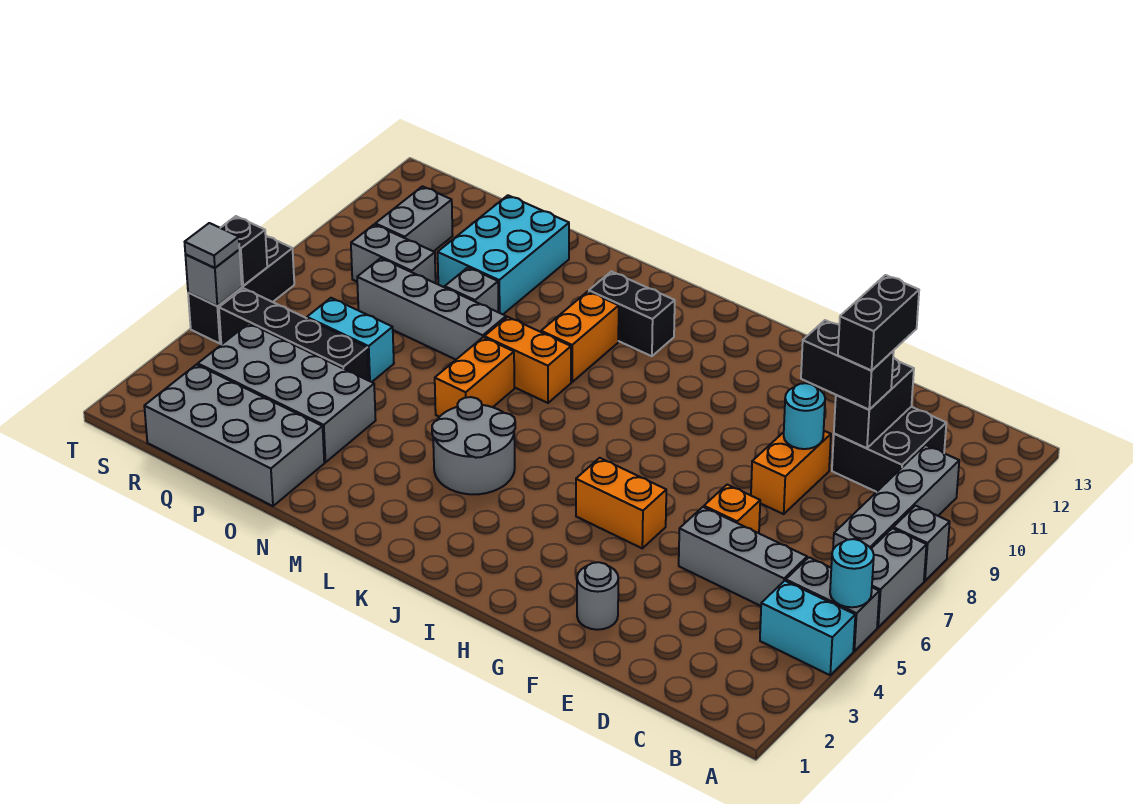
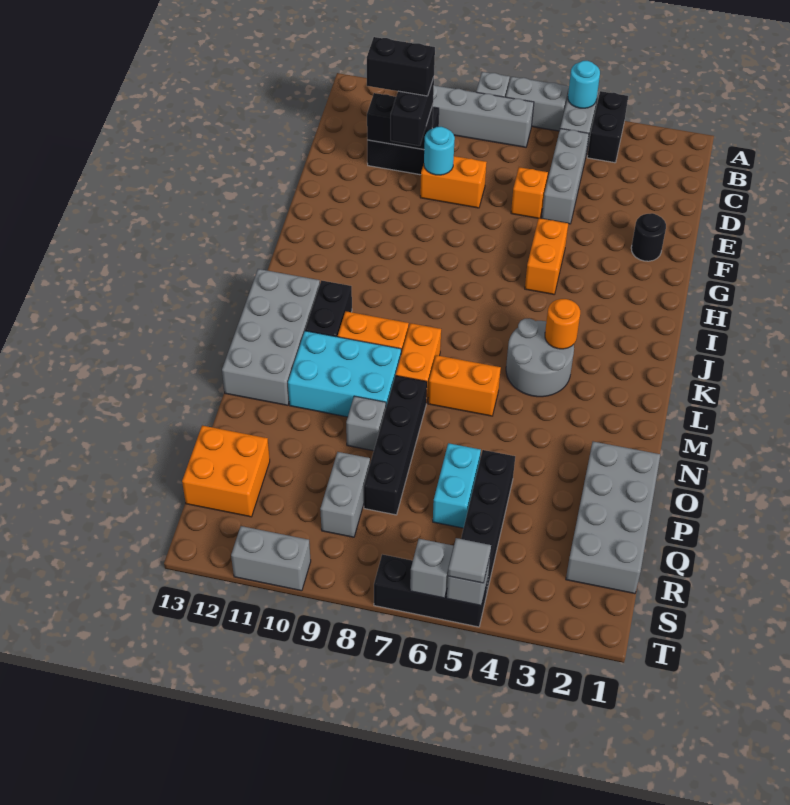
cyan brick A4:B4 level 1 -> black brick A4:B4 level 1
grey round brick F2 level 1 -> black round brick F2 level 1
none -> orange round brick K4 level 2
grey brick N8:Q8 level 1 -> black brick N8:Q8 level 1
grey brick O3:R4 level 1 -> grey brick K12:N13 level 1
cyan brick O10:P12 level 1 -> cyan brick M9:N11 level 1
none -> orange brick Q12:R13 level 1
grey brick R10:R11 level 1 -> grey brick T10:T11 level 1
black brick T6 level 2 -> grey brick T6 level 2

